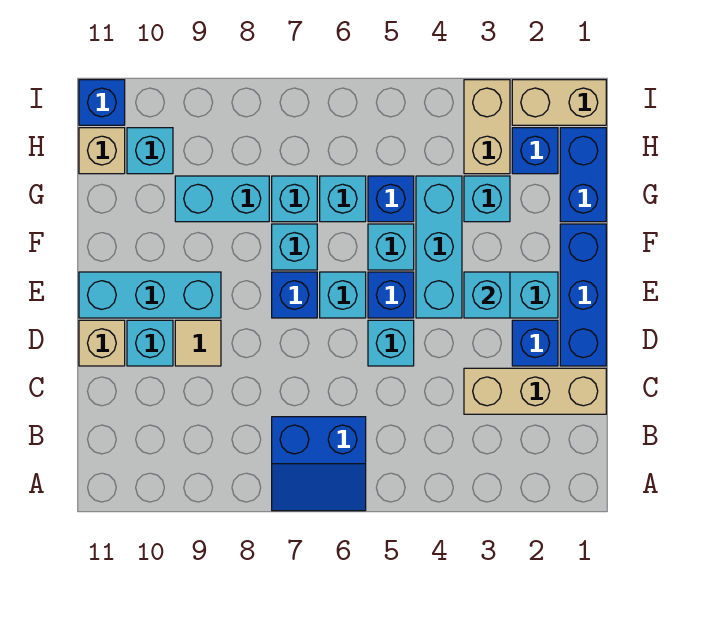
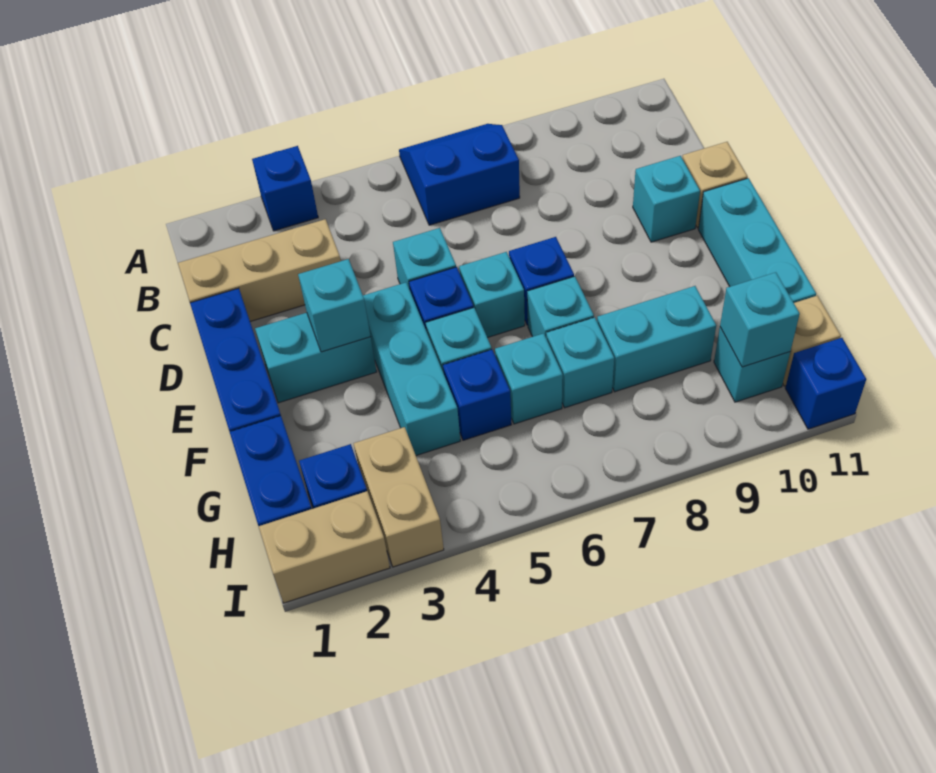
blue brick D2 level 1 -> blue brick A3 level 1
tan tile D9 level 1 -> none
cyan brick E9:E11 level 1 -> cyan brick E11:G11 level 1
cyan brick G3 level 1 -> cyan brick H10 level 2

